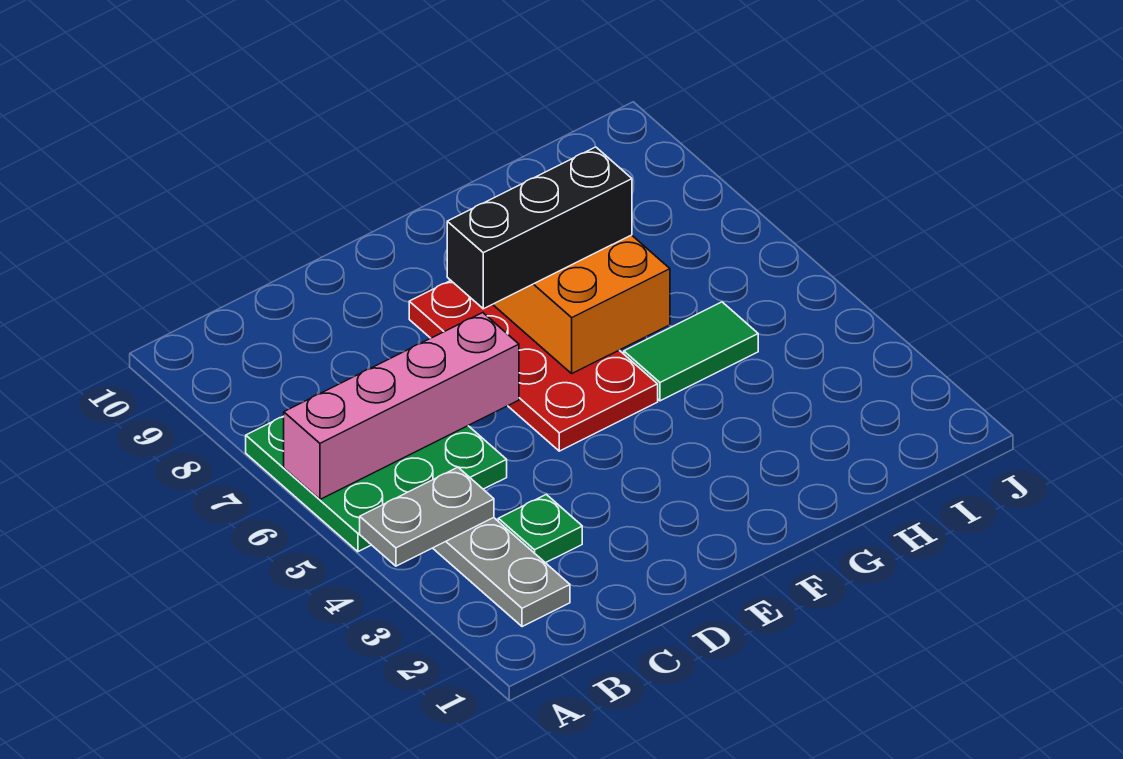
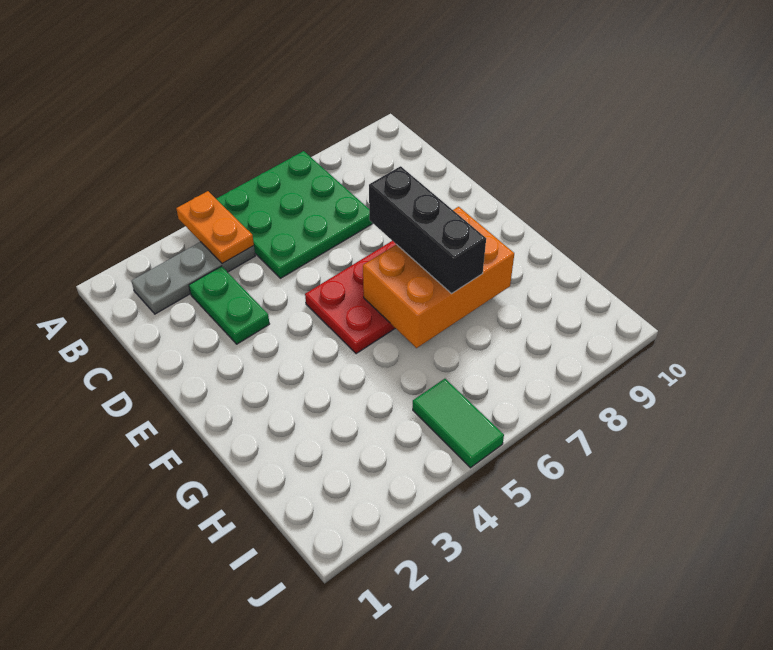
grey plate A4:B4 level 2 -> orange plate A4:B4 level 2
pink brick A6:D6 level 2 -> none
green plate C3 level 1 -> green plate C3:D3 level 1
green tile G5:H5 level 1 -> green tile I5:J5 level 1

